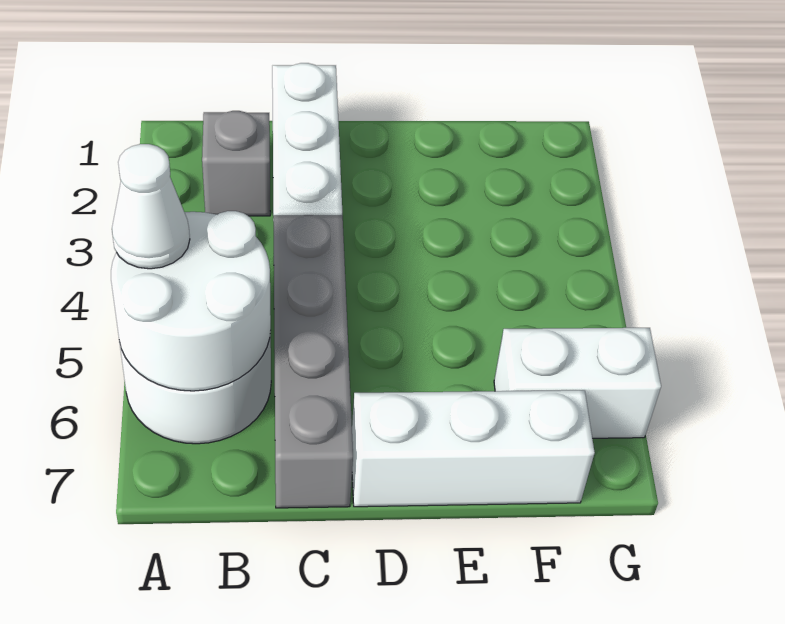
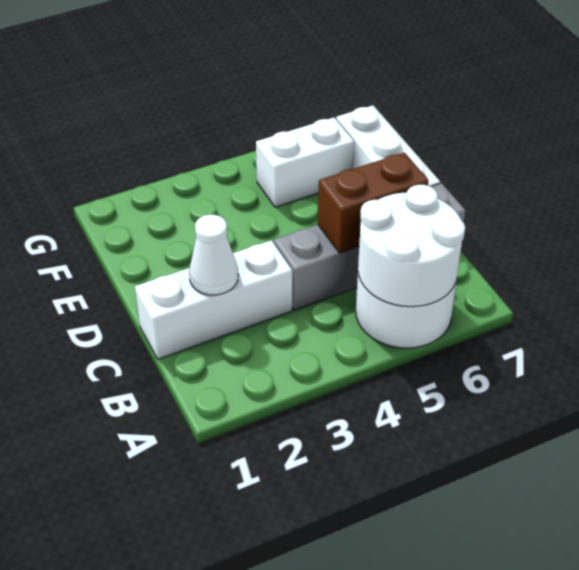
white cone A5 level 3 -> white cone C2 level 2
grey brick B2 level 1 -> none
none -> brown brick C5:C6 level 2
white brick F6:G6 level 1 -> white brick F5:F6 level 1

